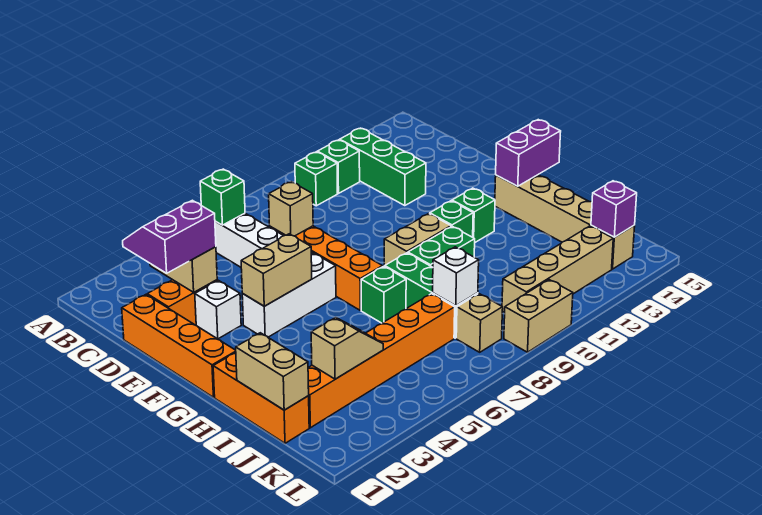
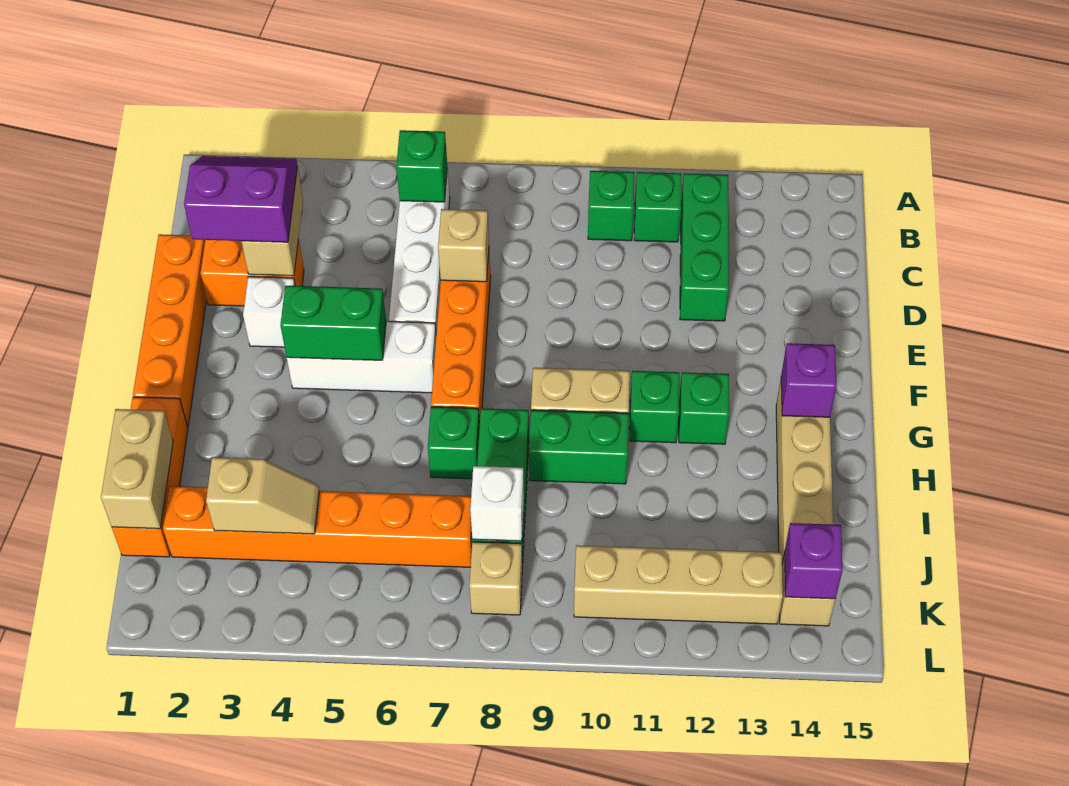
tan brick F4:F5 level 2 -> green brick F4:F5 level 2
purple brick G14:G15 level 2 -> purple brick G14 level 2
tan brick L9:L10 level 1 -> none

